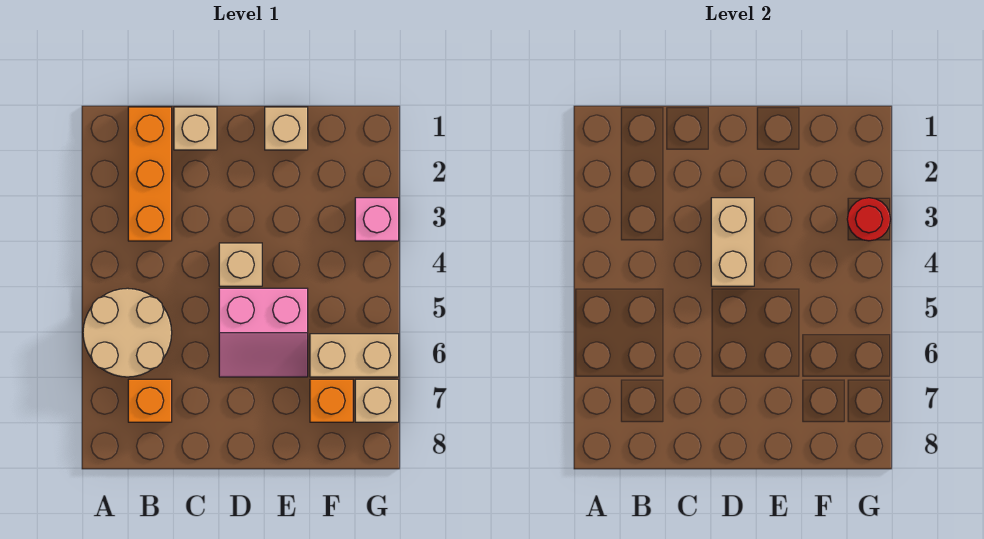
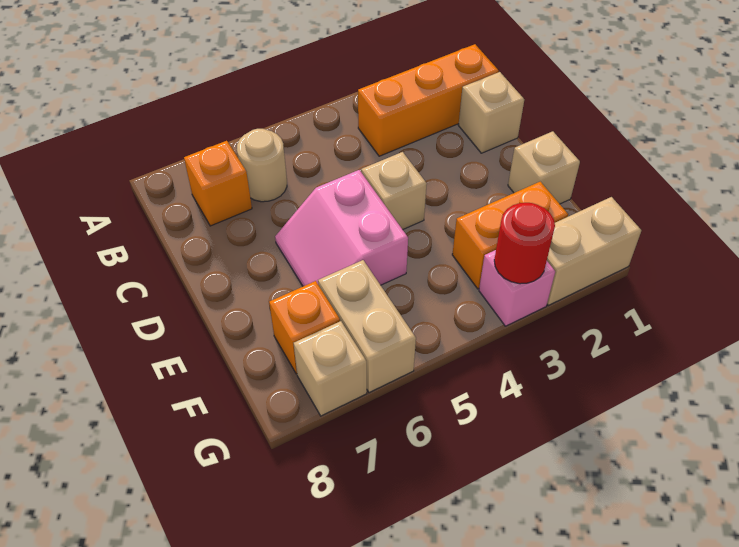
tan round brick A5:B6 level 1 -> tan round brick B6 level 1
tan brick D3:D4 level 2 -> tan brick G1:G2 level 1
none -> orange brick F2:F3 level 1

